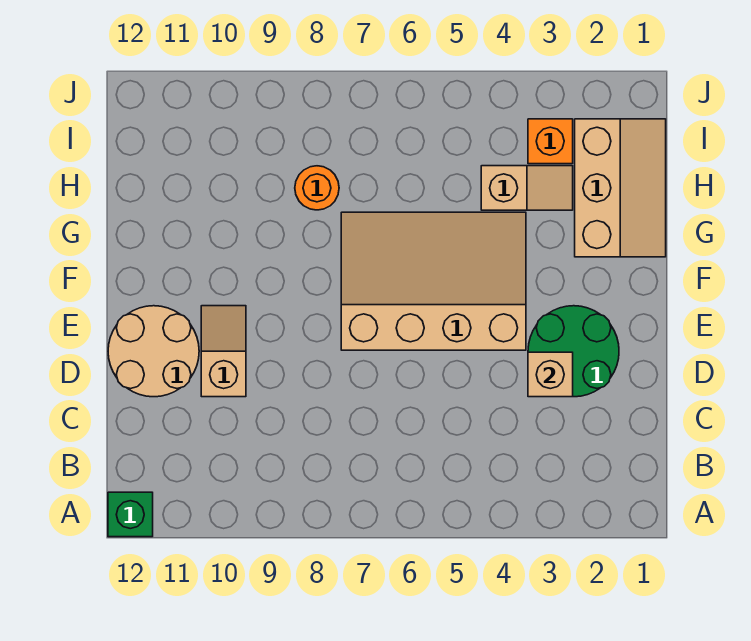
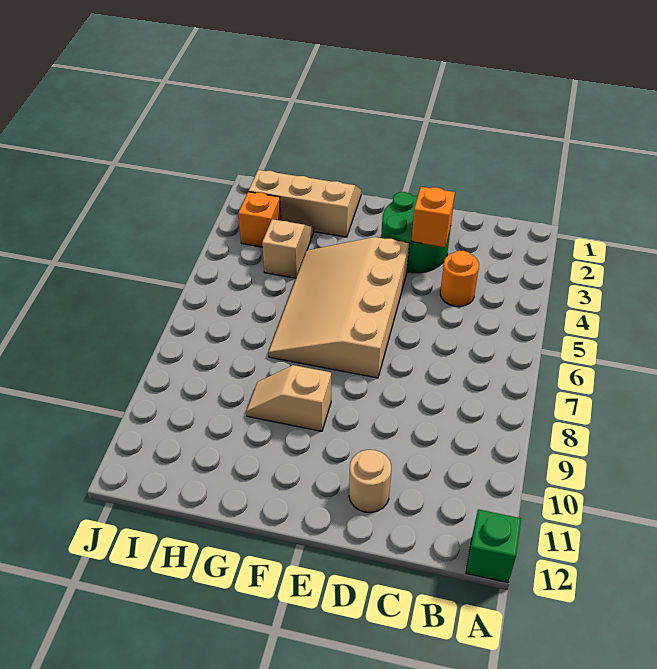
tan brick D3 level 2 -> orange brick D3 level 2
tan slope D10:E10 level 1 top D -> tan slope F9:G9 level 1 top F
tan round brick D11:E12 level 1 -> tan round brick D11 level 1
orange round brick H8 level 1 -> orange round brick C4 level 1

